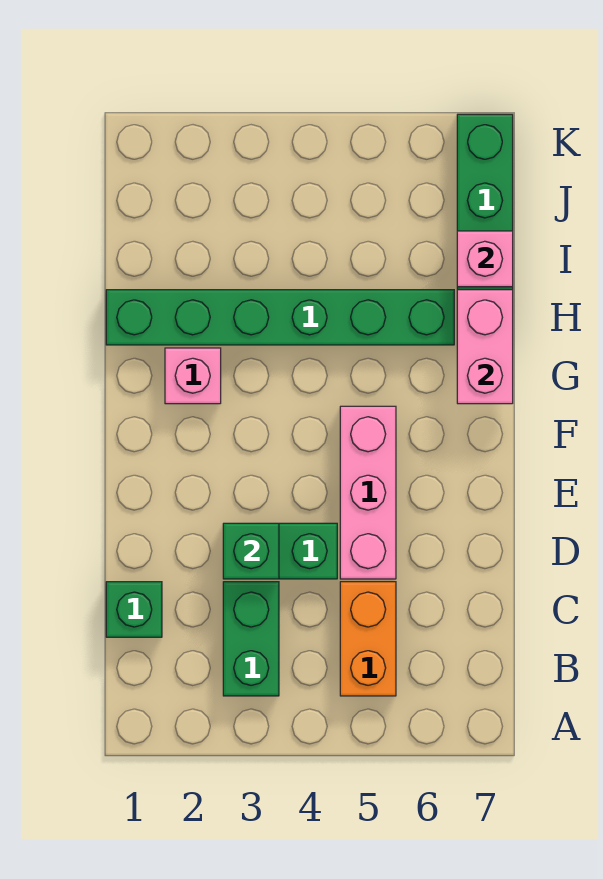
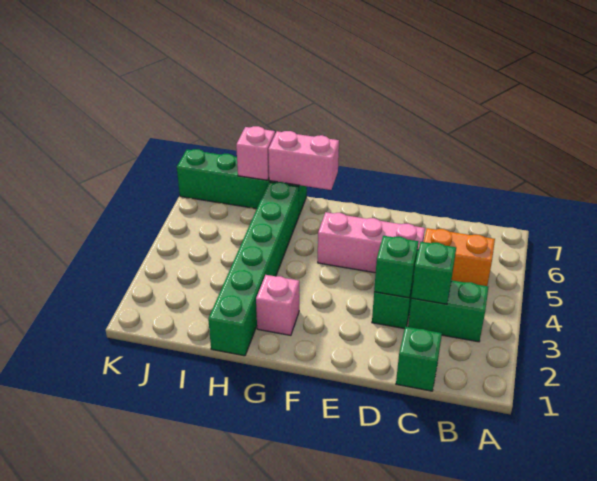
none -> green brick C3 level 2

